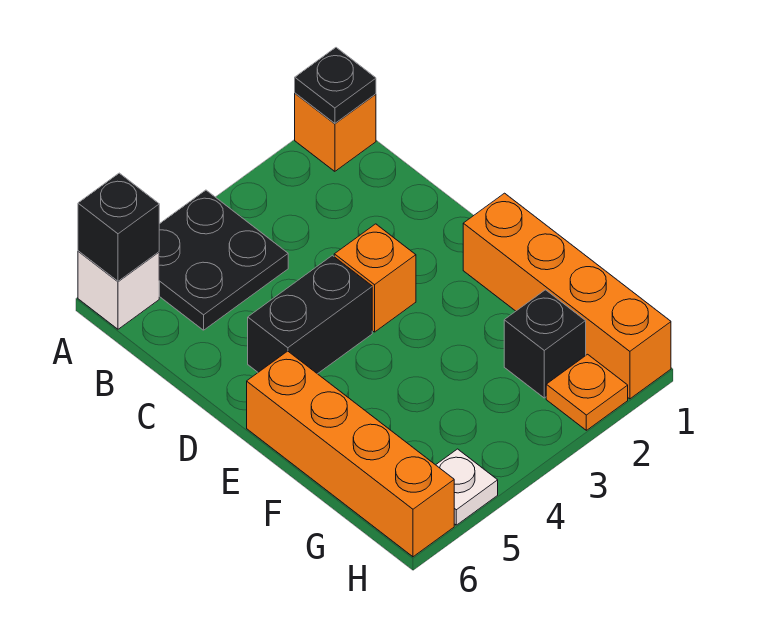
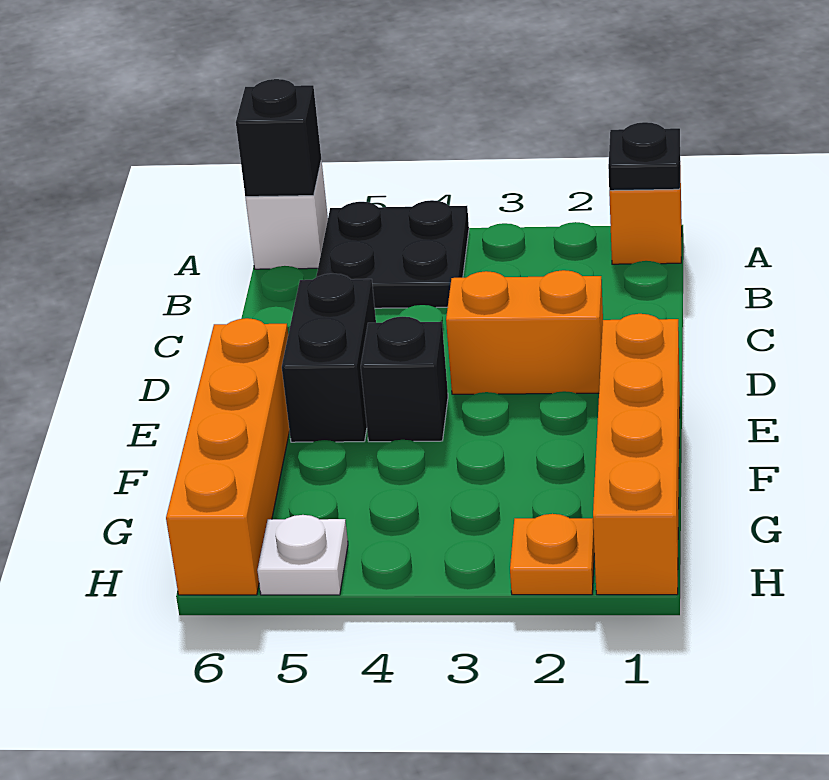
orange brick D3 level 1 -> orange brick D2:D3 level 1
black brick D4:D5 level 1 -> black brick D5:E5 level 1
black brick G2 level 1 -> black brick E4 level 1

